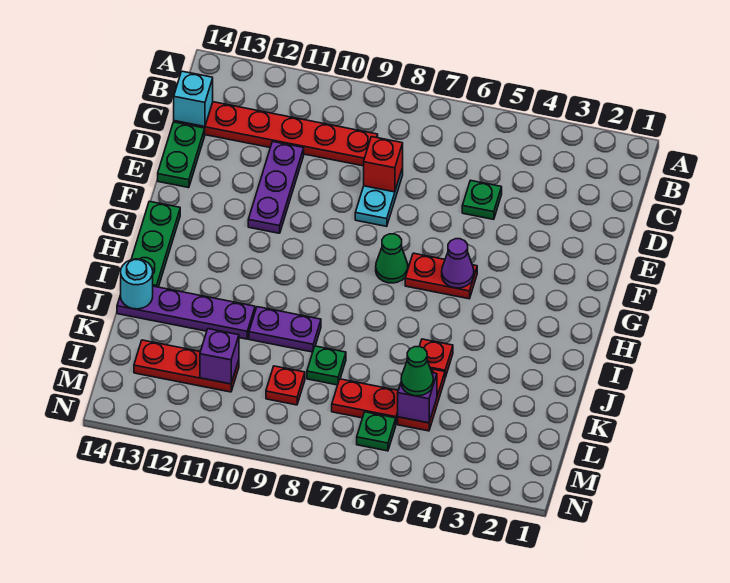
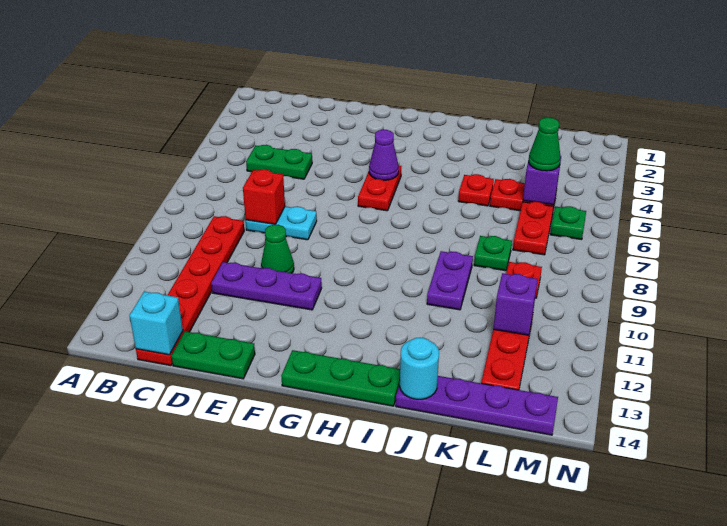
green plate D5 level 1 -> green plate C5:D5 level 1
green cone G7 level 1 -> green cone E10 level 1
purple plate J11:J14 level 1 -> purple plate J14:M14 level 1

